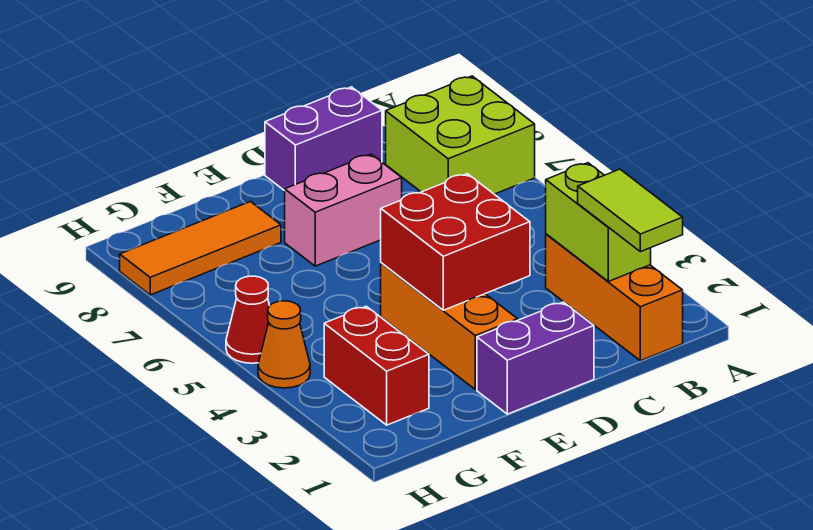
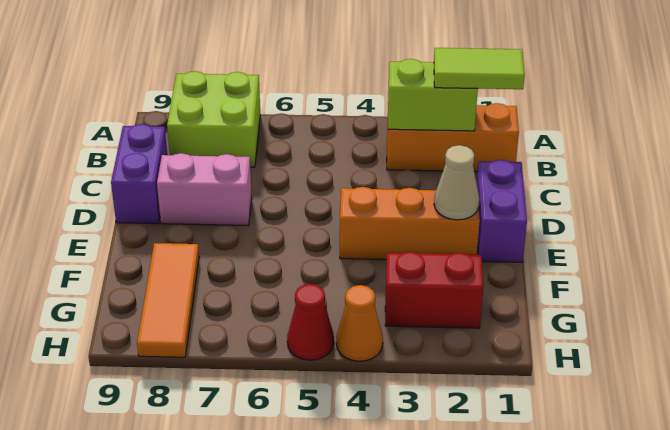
red brick D3:E4 level 2 -> none
pink brick D7:E7 level 1 -> pink brick D7:D8 level 1
none -> tan cone E2 level 2

